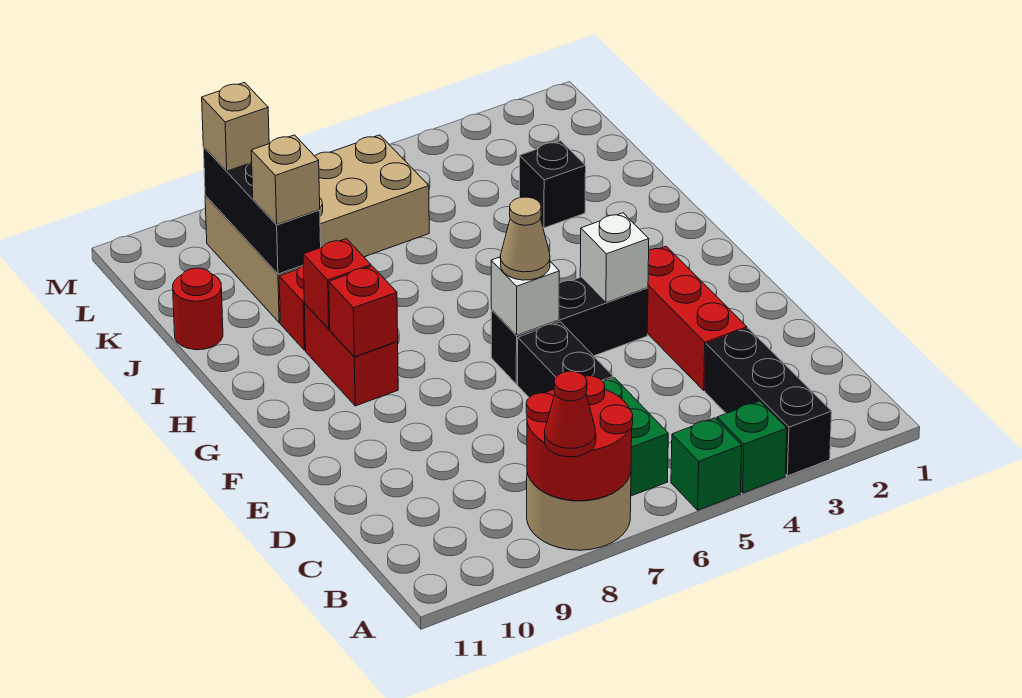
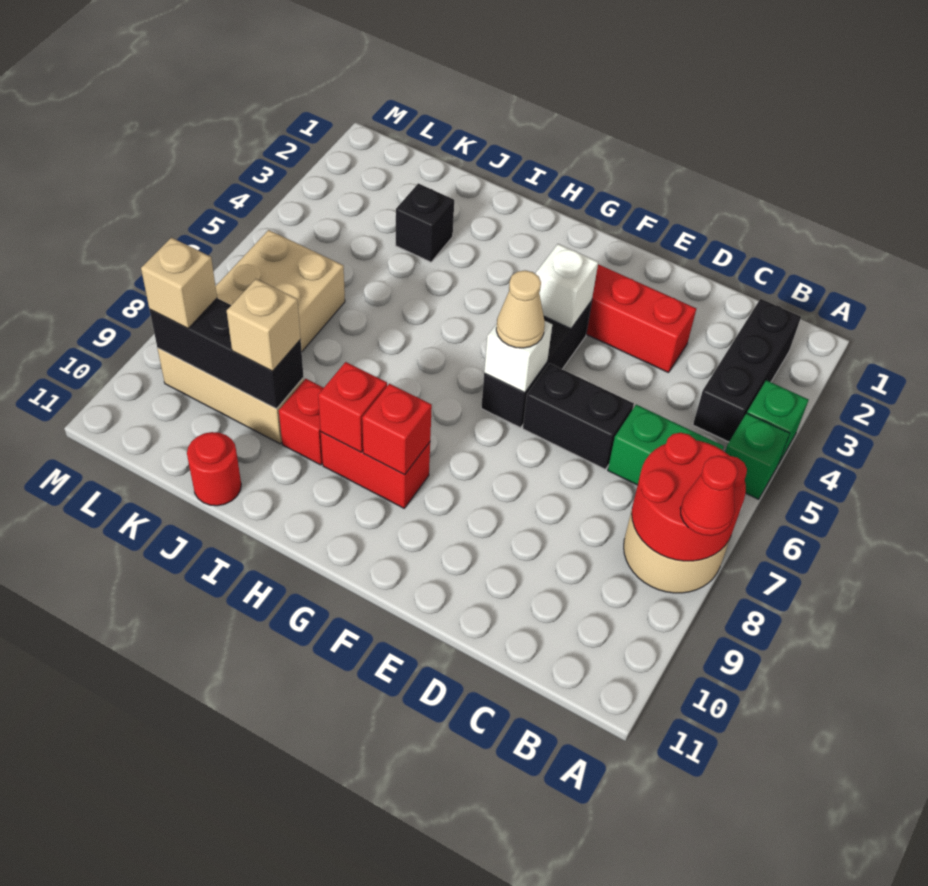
black brick A3:C3 level 1 -> black brick B2:B4 level 1

